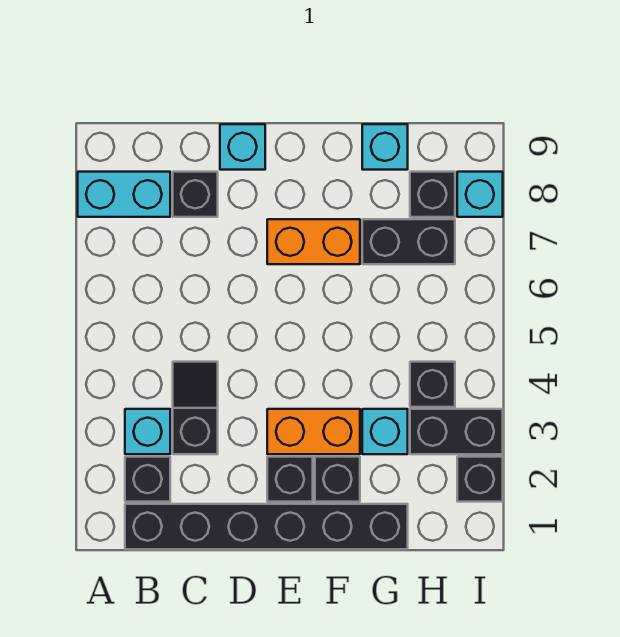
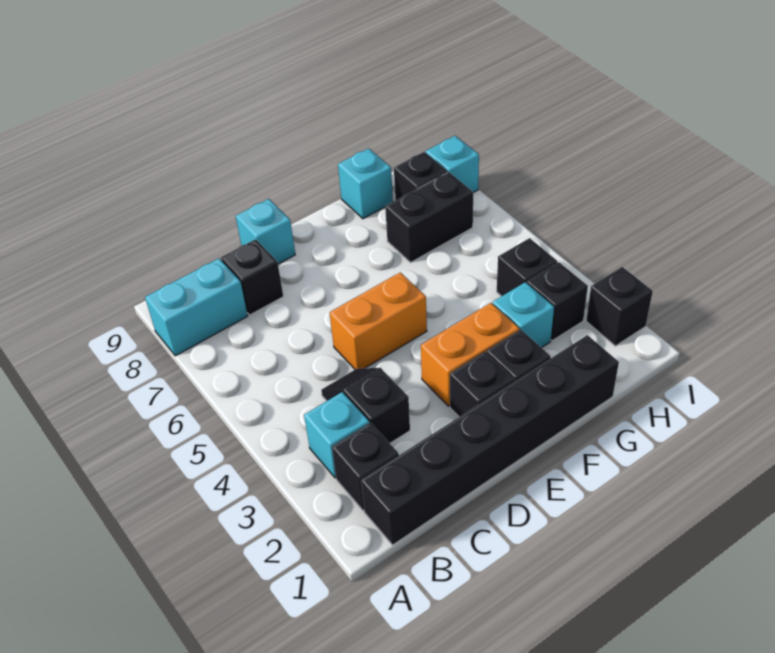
orange brick E7:F7 level 1 -> orange brick D5:E5 level 1
black brick H3:I3 level 1 -> black brick H3 level 1

